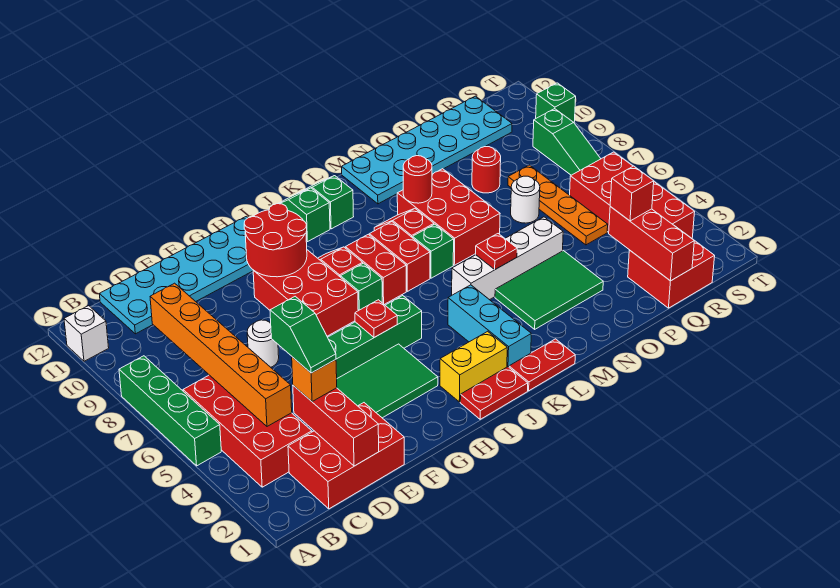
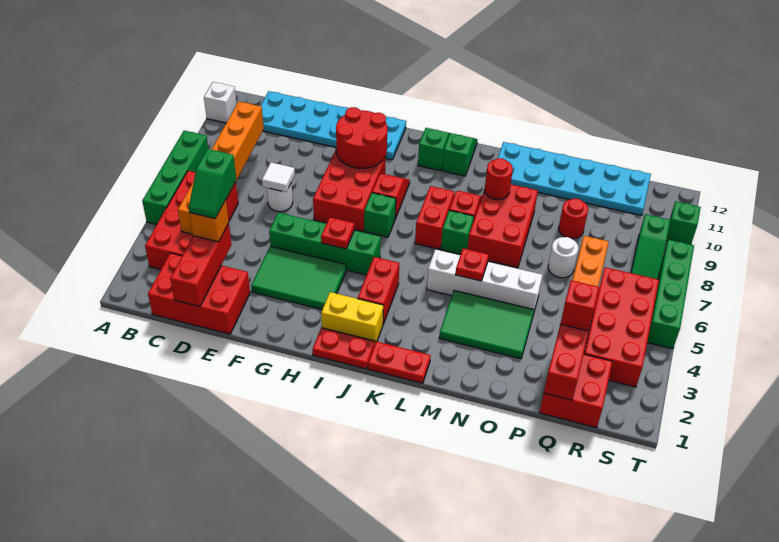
none -> white tile E7 level 2
red brick J7:J8 level 1 -> red brick J3:J4 level 1
cyan brick K2:K4 level 1 -> none
none -> green brick T5:T8 level 1

